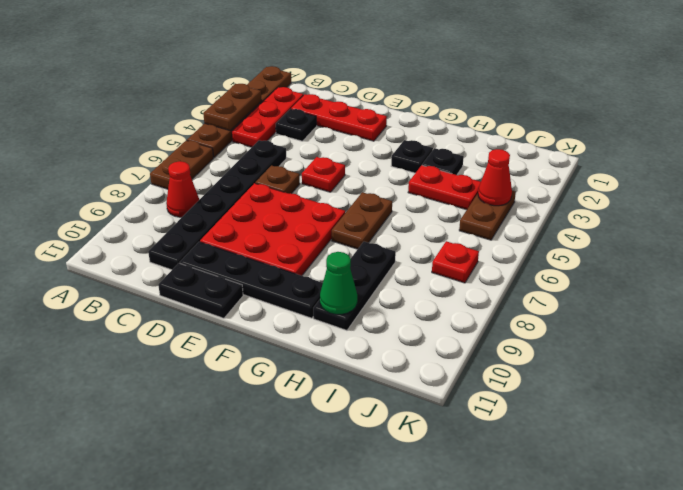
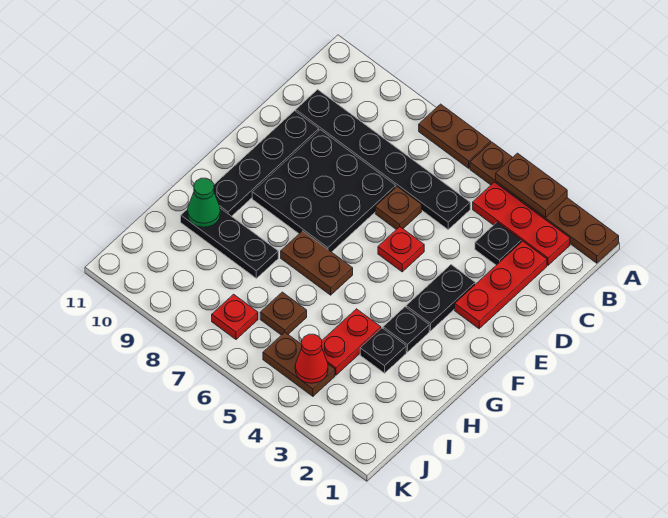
red cone B8 level 1 -> none
red plate D7:F9 level 1 -> black plate D7:F9 level 1
black plate D11:E11 level 1 -> black plate E3:F3 level 1
none -> brown plate I6 level 1

